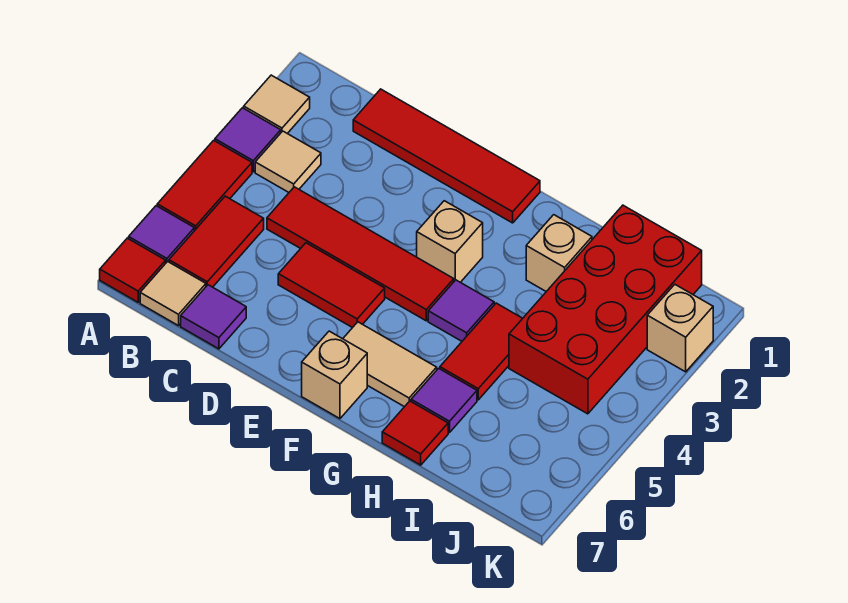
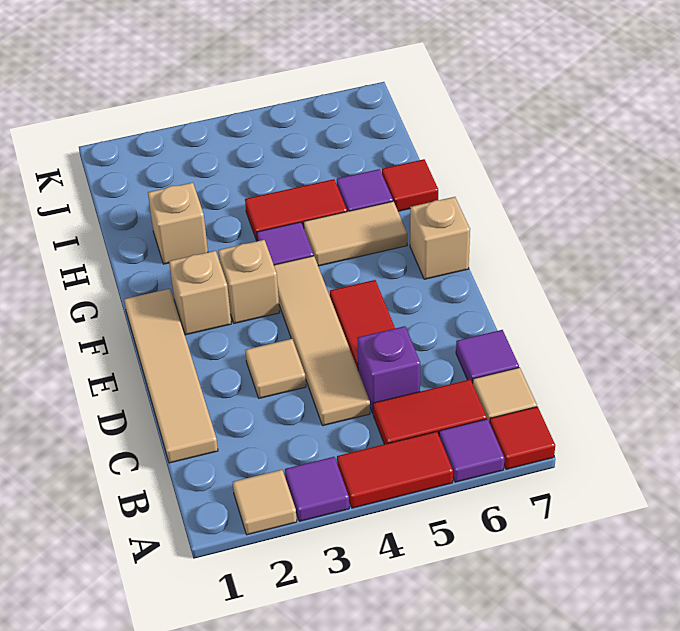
tan tile B3 level 1 -> tan tile D3 level 1
red tile C1:F1 level 1 -> tan tile C1:F1 level 1
red tile C4:F4 level 1 -> tan tile C4:F4 level 1
none -> purple brick C5 level 1
tan tile F6:G6 level 1 -> tan tile G5:G6 level 1
red brick I1:J4 level 1 -> none
tan brick K2 level 1 -> tan brick F2 level 1

